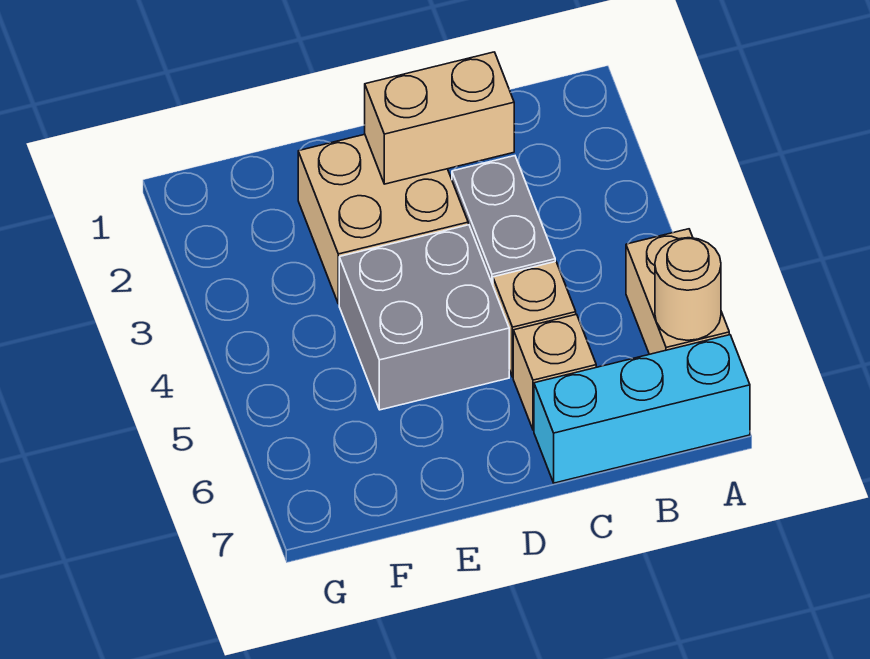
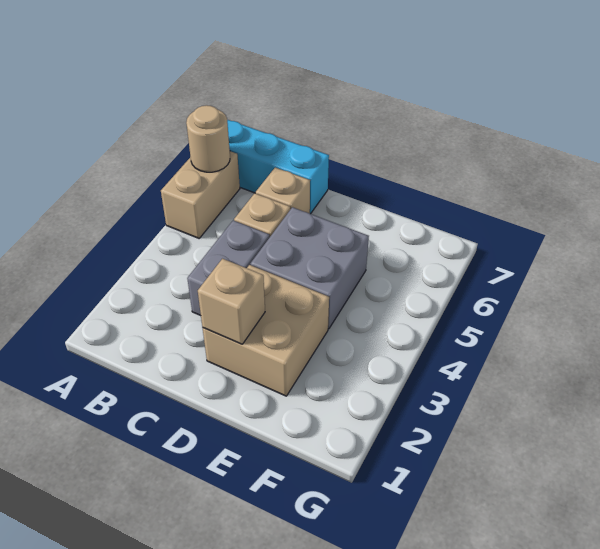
tan brick C2:D2 level 2 -> tan brick D2 level 2

